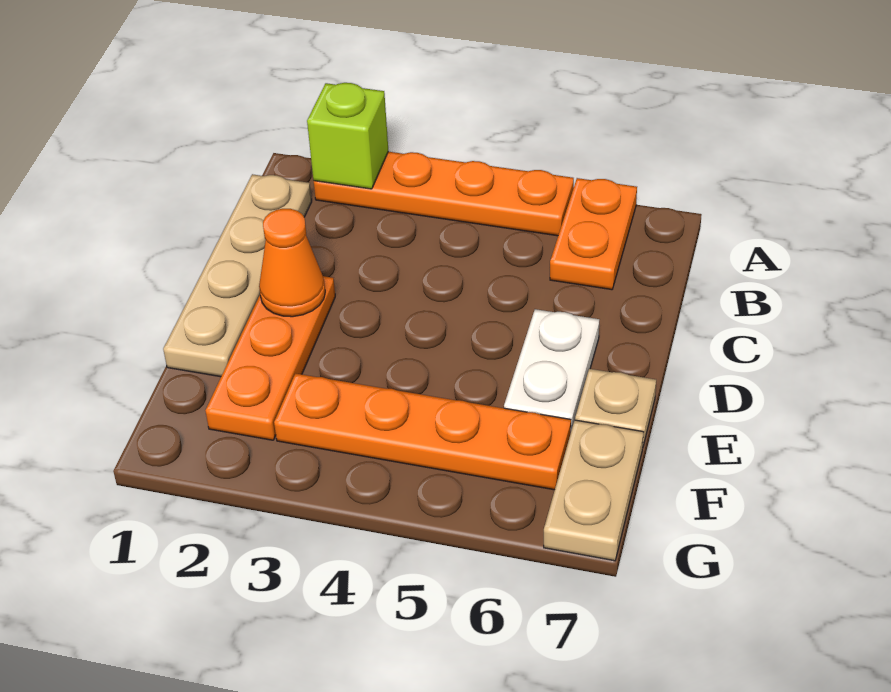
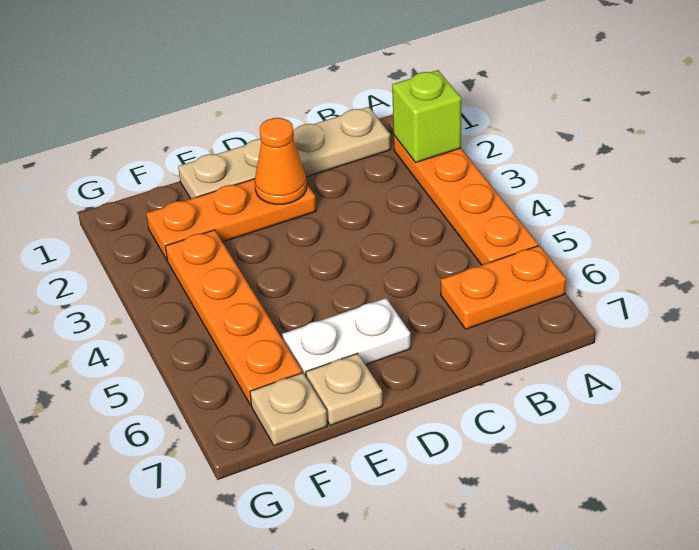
tan plate F7:G7 level 1 -> tan plate F7 level 1

